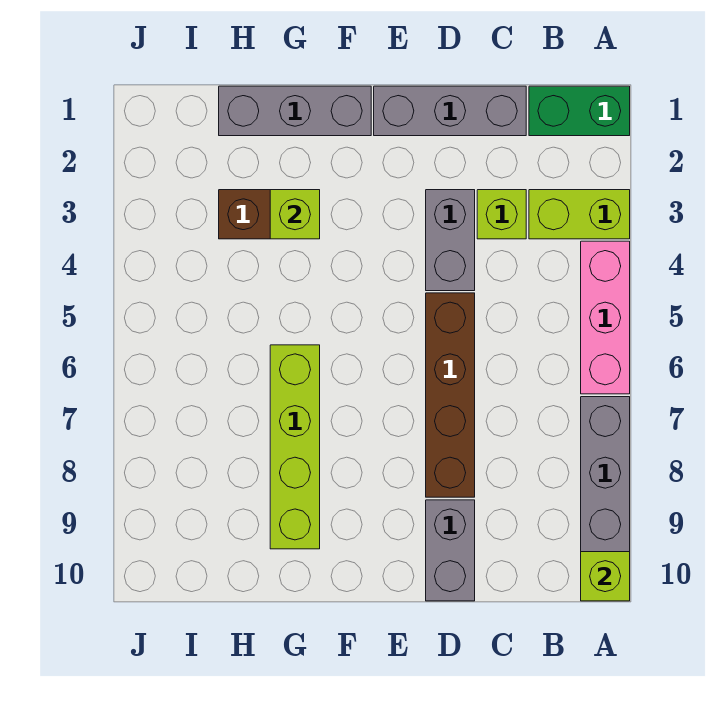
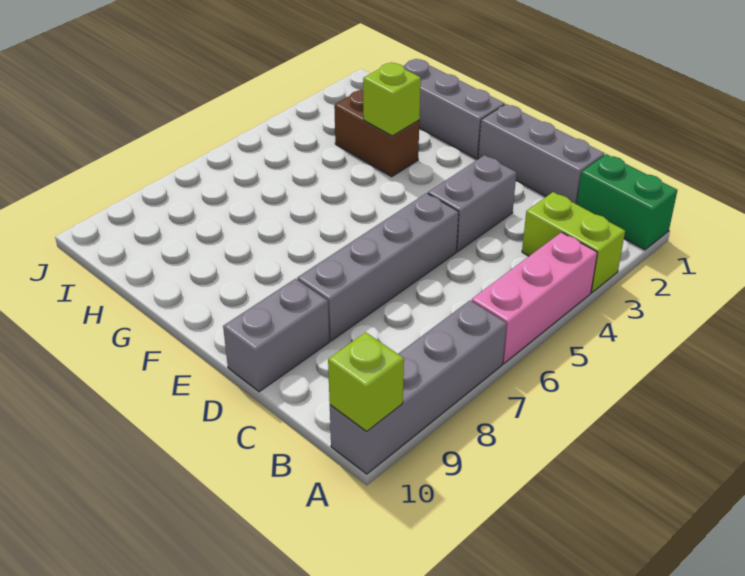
lime brick C3 level 1 -> none
brown brick D5:D8 level 1 -> grey brick D5:D8 level 1
lime brick G6:G9 level 1 -> none

